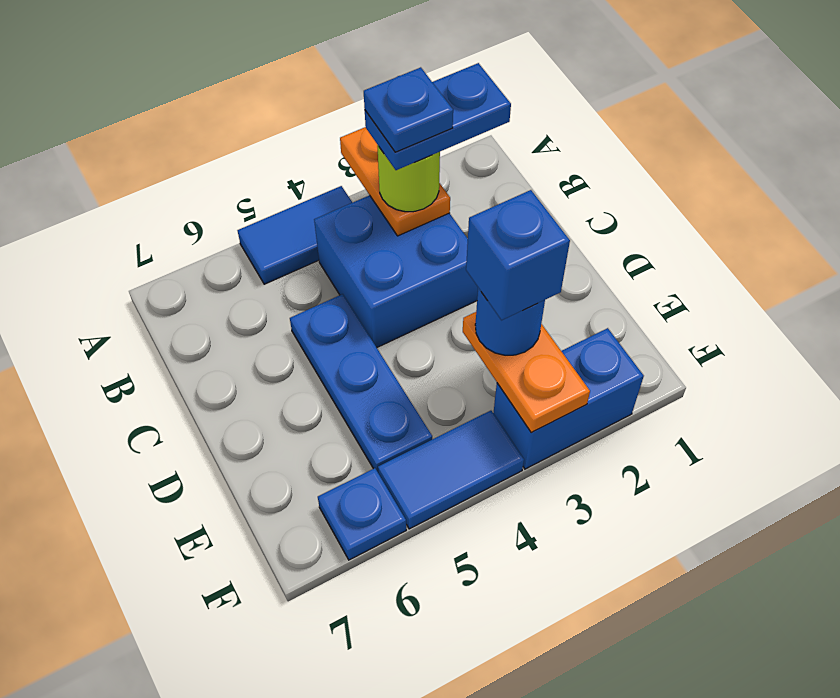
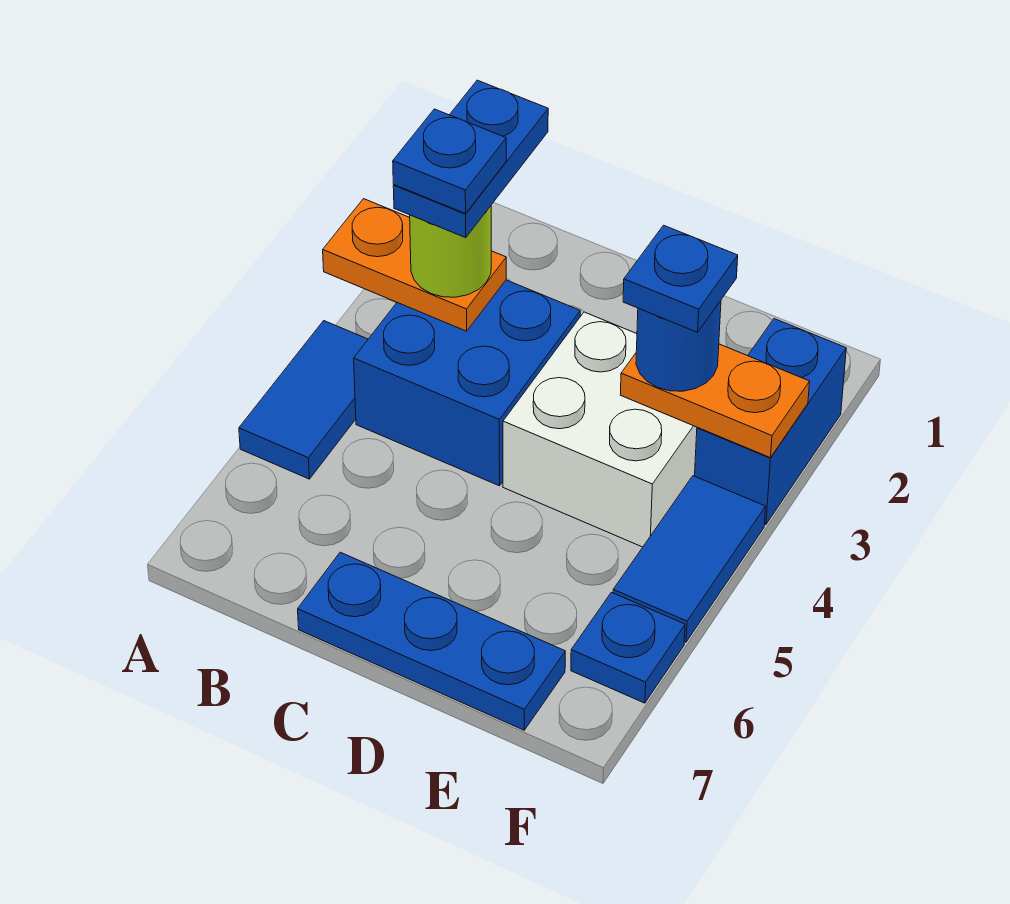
blue plate C5:E5 level 1 -> blue plate C7:E7 level 1
none -> white brick D3:E4 level 1
blue brick E3 level 4 -> blue plate E3 level 4

